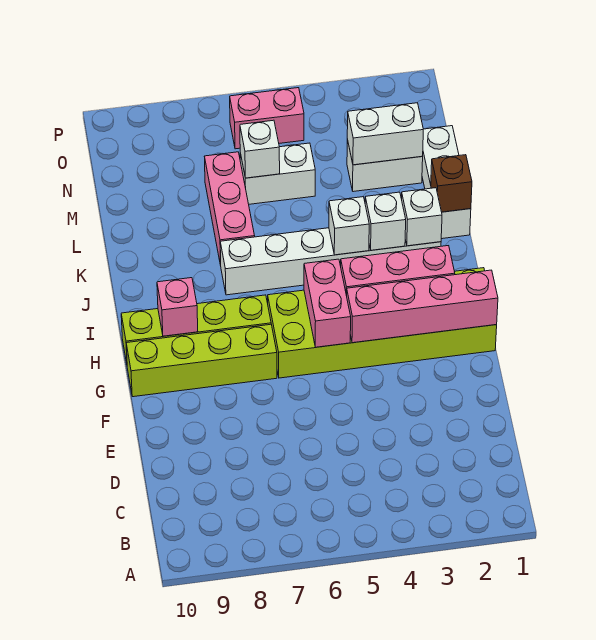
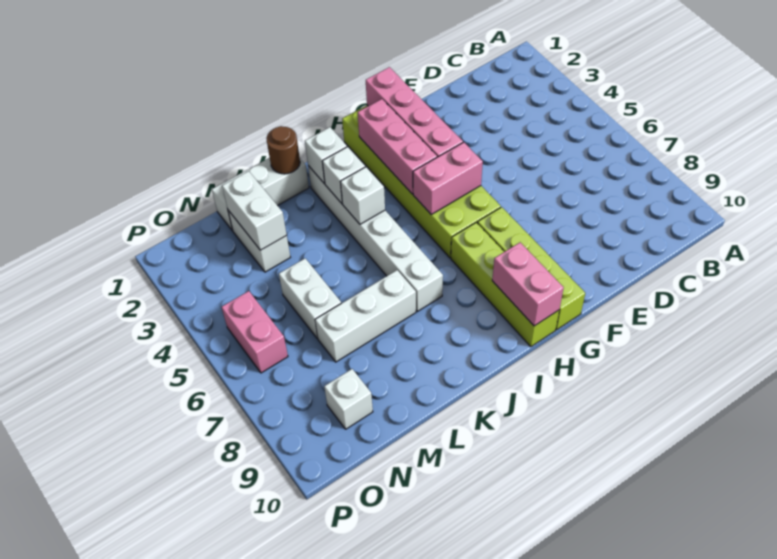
pink brick H9 level 2 -> pink brick H9:H10 level 2
brown brick K1 level 2 -> brown round brick K1 level 2
pink brick K7:M7 level 1 -> white brick K7:M7 level 1
white brick M6 level 2 -> white brick N9 level 1

